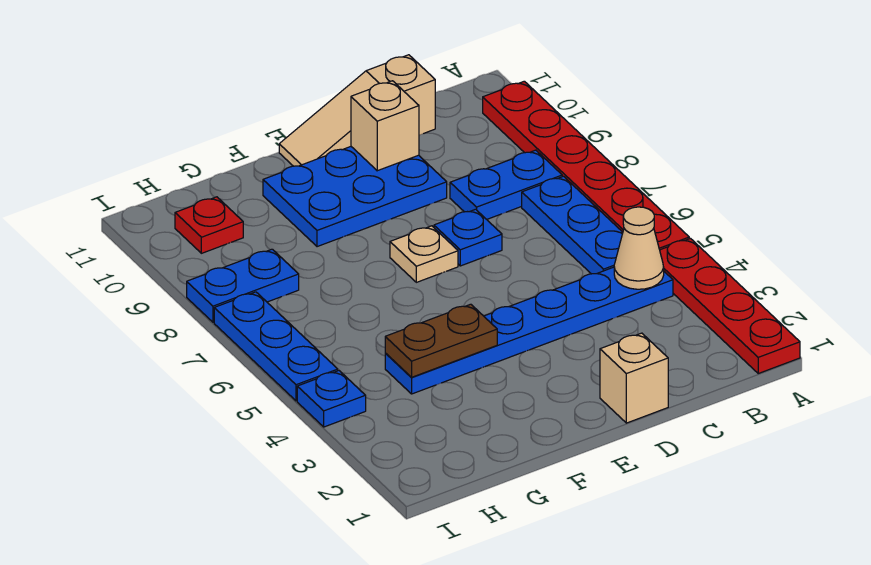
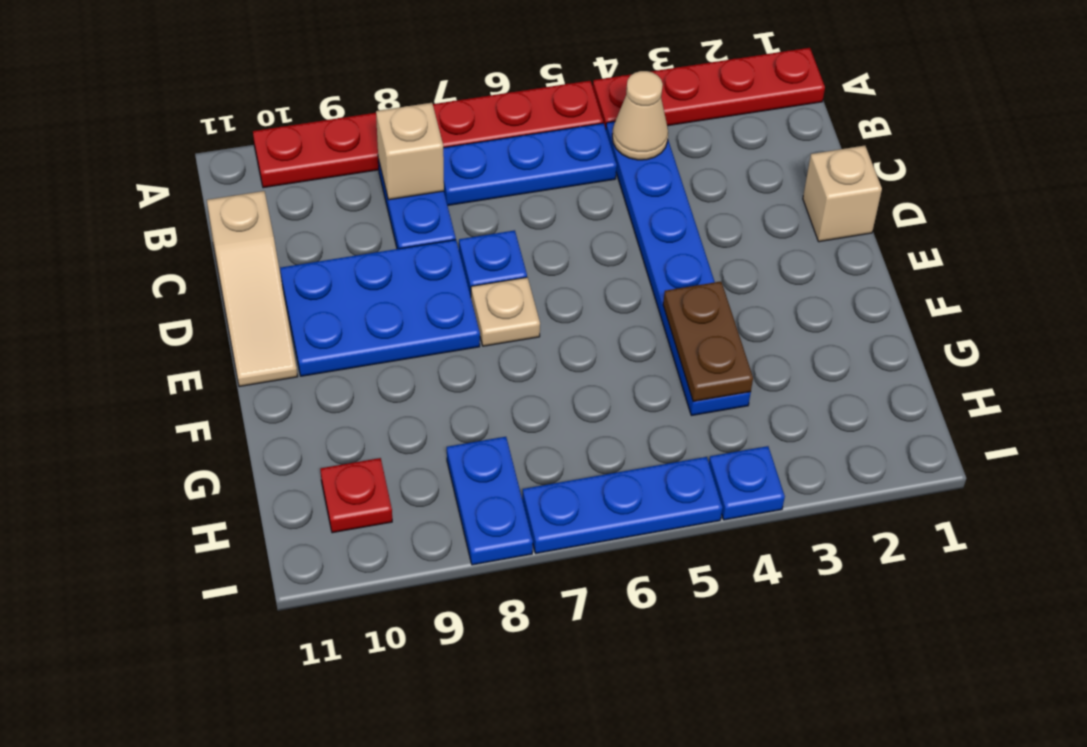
blue plate D9:F10 level 1 -> blue plate D8:E10 level 1
tan brick D10 level 2 -> tan brick B8 level 2

